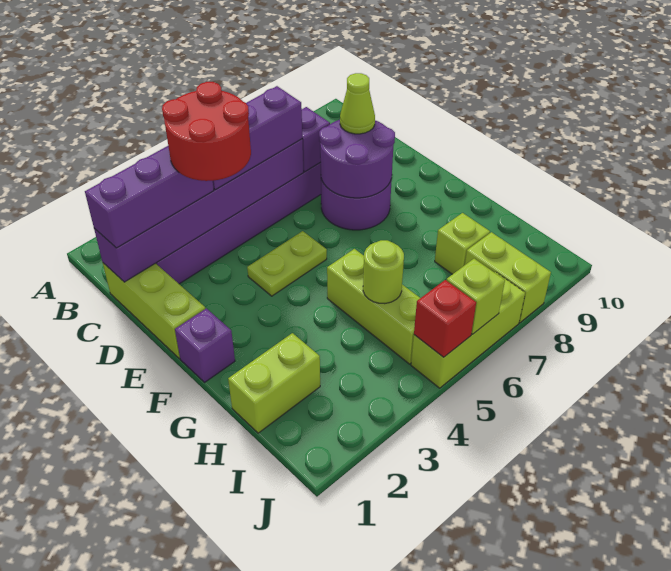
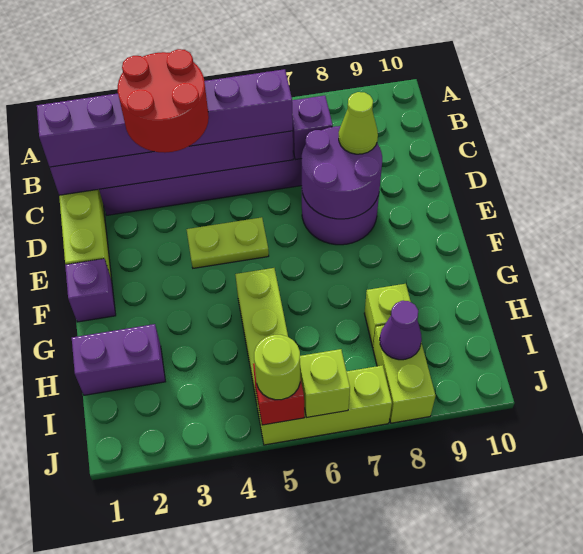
lime brick H1:H2 level 1 -> purple brick H1:H2 level 1
lime round brick H5 level 2 -> lime round brick J5 level 3
none -> purple cone I8 level 2

